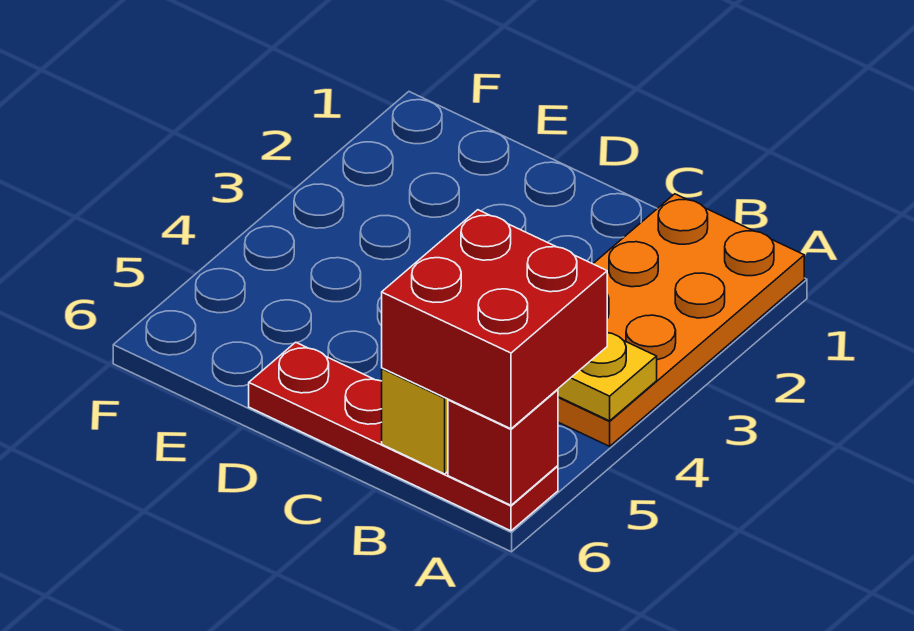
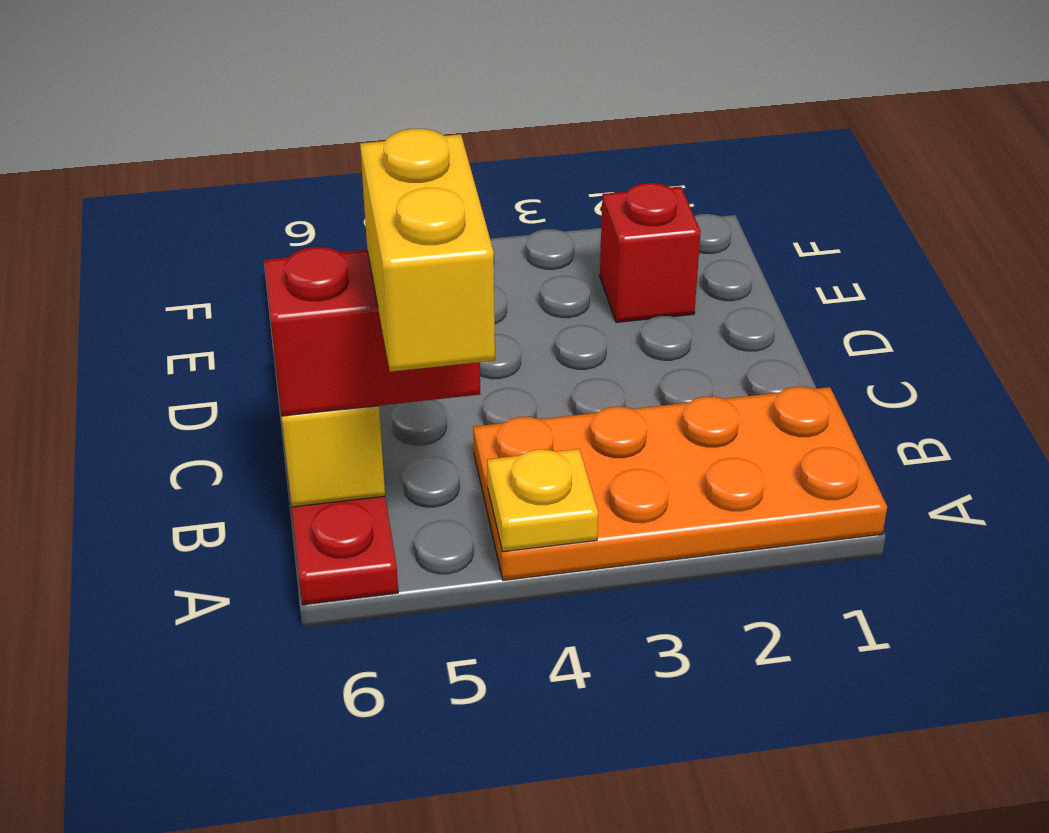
red brick A5:B6 level 3 -> red brick B5:B6 level 3
none -> yellow brick A5:B5 level 4
red brick A6 level 2 -> red brick E2 level 1

